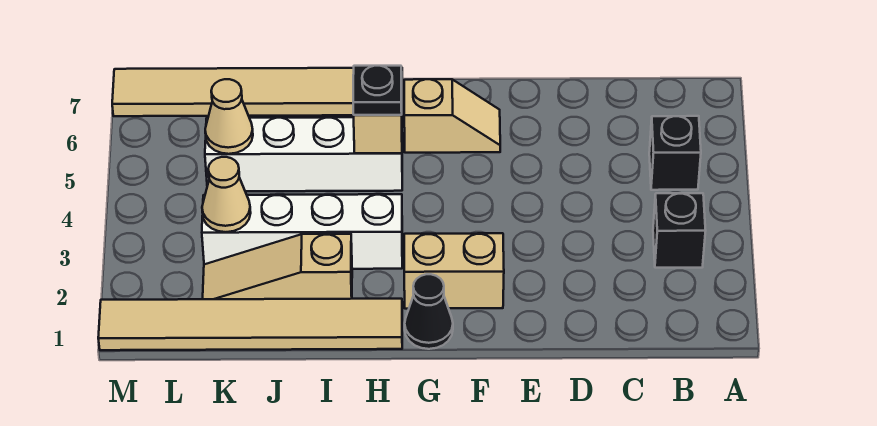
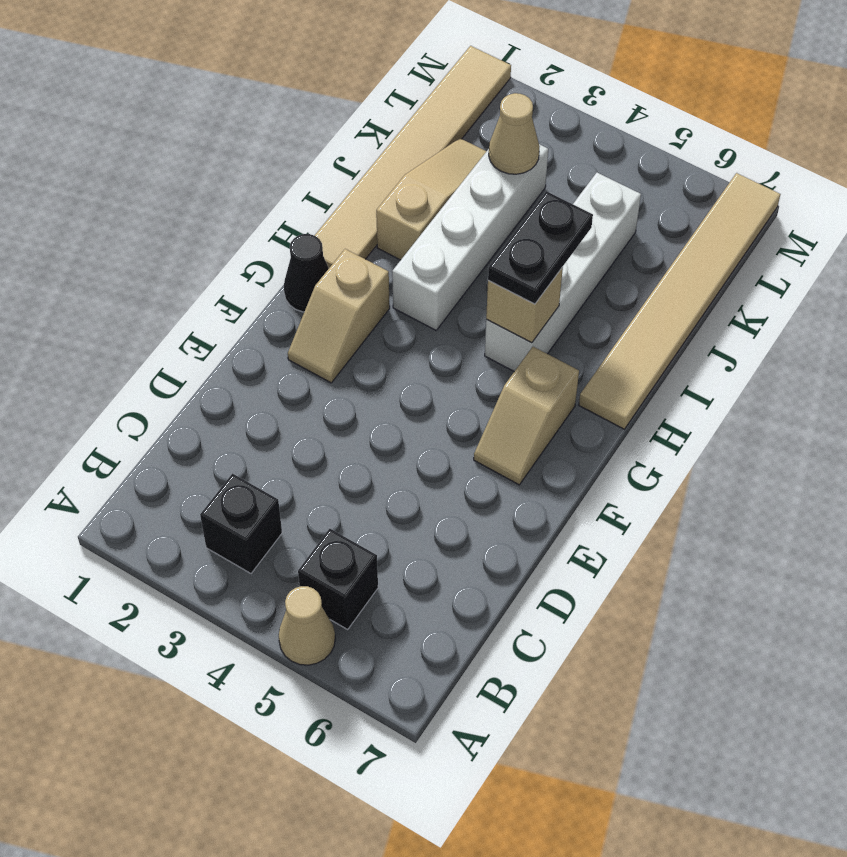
tan brick F2:G2 level 1 -> tan slope F2:G2 level 1 top G
black plate H5 level 3 -> black plate H5:I5 level 3
tan cone K5 level 2 -> tan cone A5 level 1

